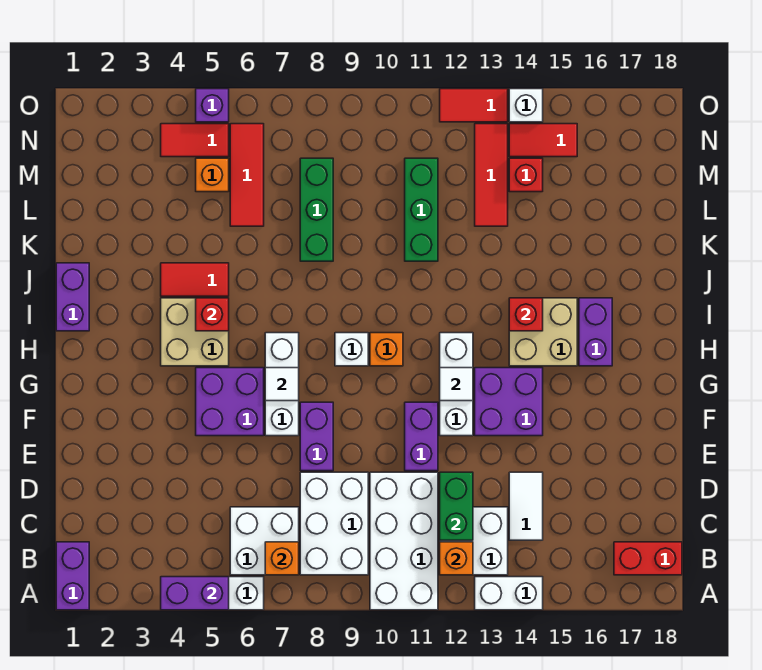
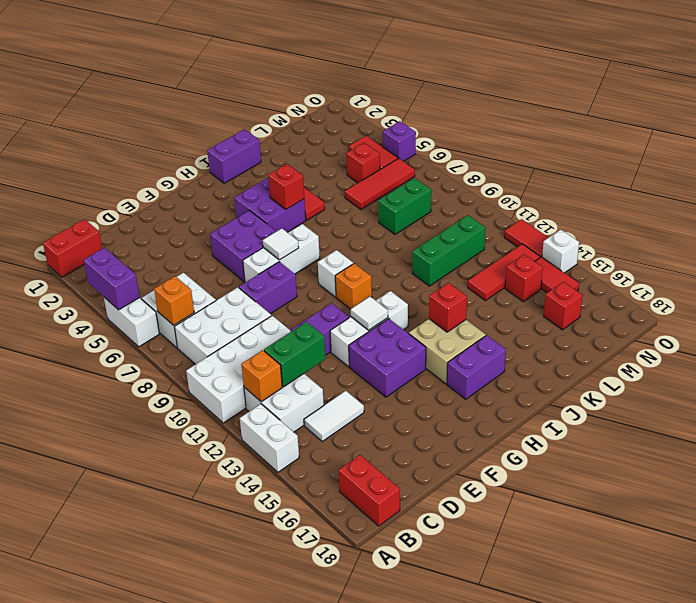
purple brick A1:B1 level 1 -> red brick A1:B1 level 1
tan brick H4:I5 level 1 -> purple brick H4:I5 level 1
green brick K8:M8 level 1 -> green brick L8:M8 level 1
orange brick M5 level 1 -> red brick M5 level 1
none -> red brick M16 level 1

